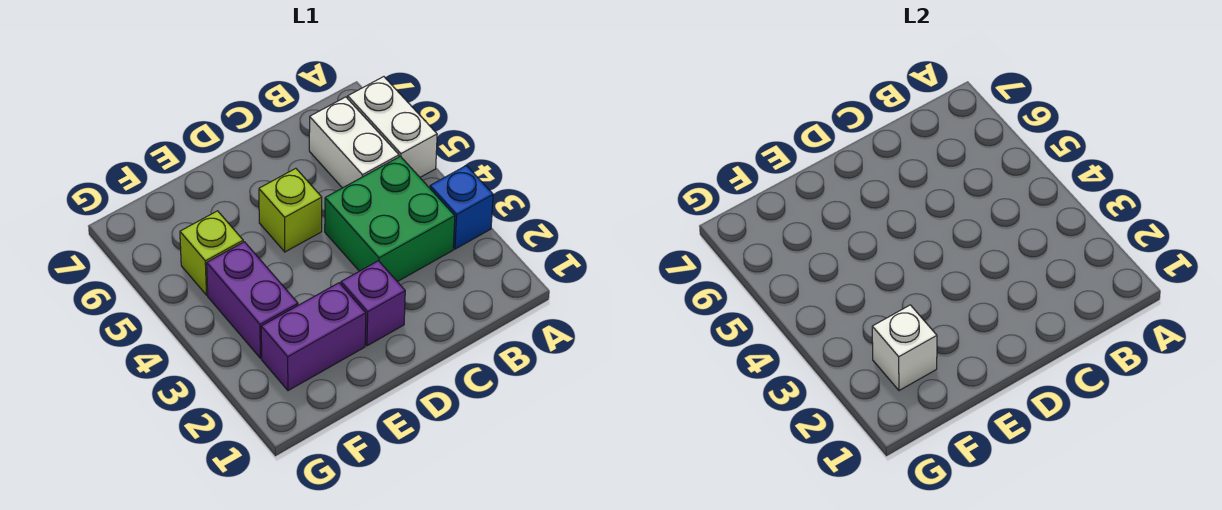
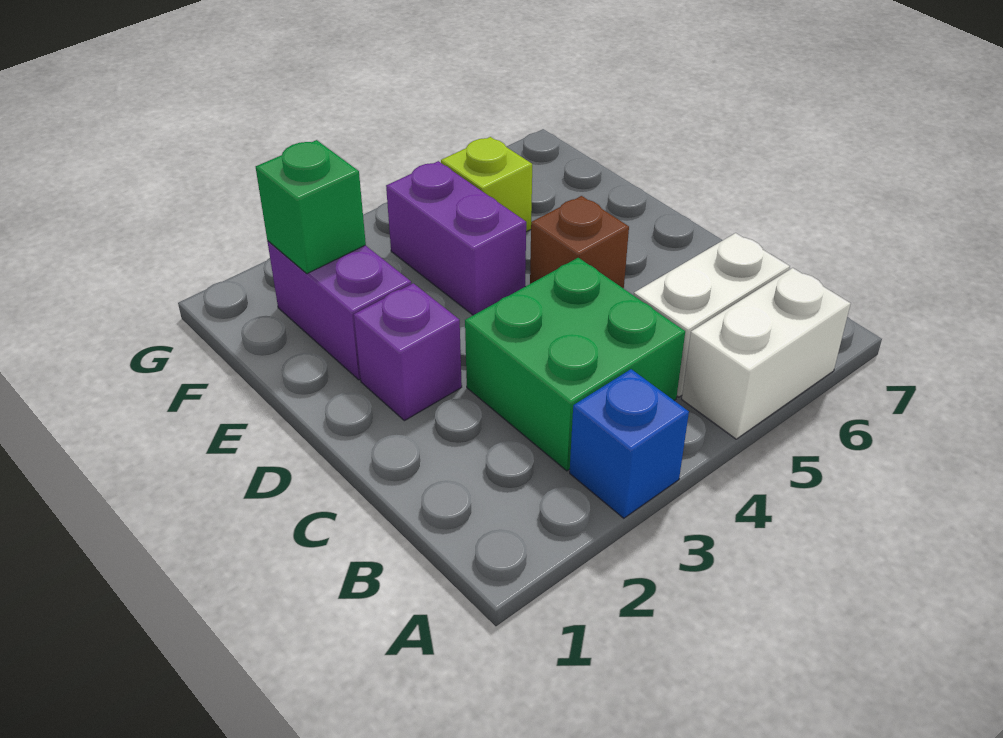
lime brick D5 level 1 -> brown brick D5 level 1
white brick F2 level 2 -> green brick F2 level 2
purple brick F3:F4 level 1 -> purple brick E4:F4 level 1

